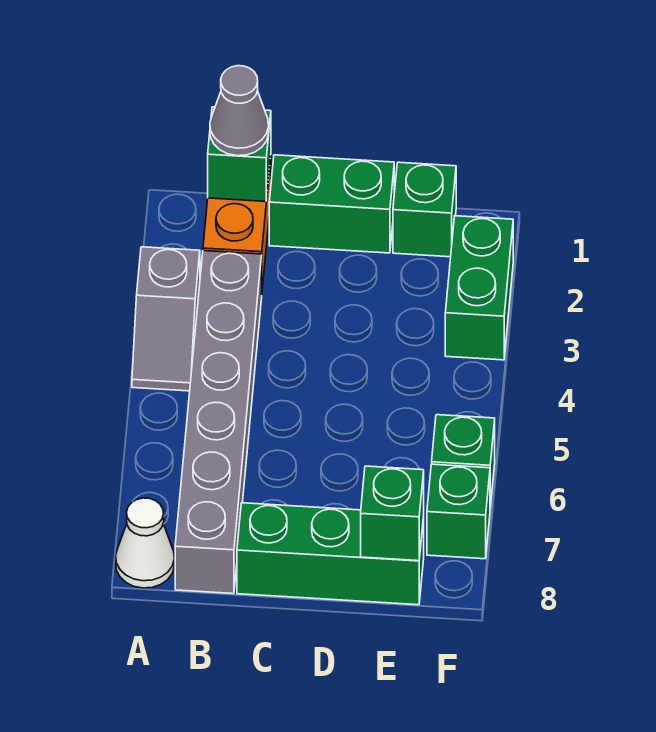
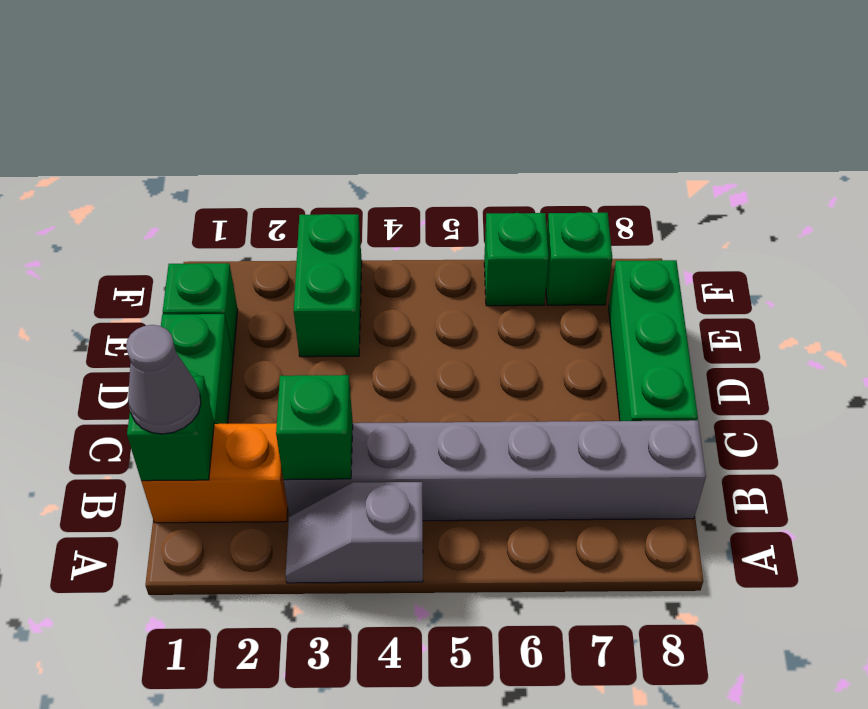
grey slope A3:A4 level 1 top 3 -> grey slope A3:A4 level 1 top 4
white cone A8 level 1 -> none
green brick E8 level 2 -> green brick B3 level 2
green brick F2:F3 level 1 -> green brick E3:F3 level 1

